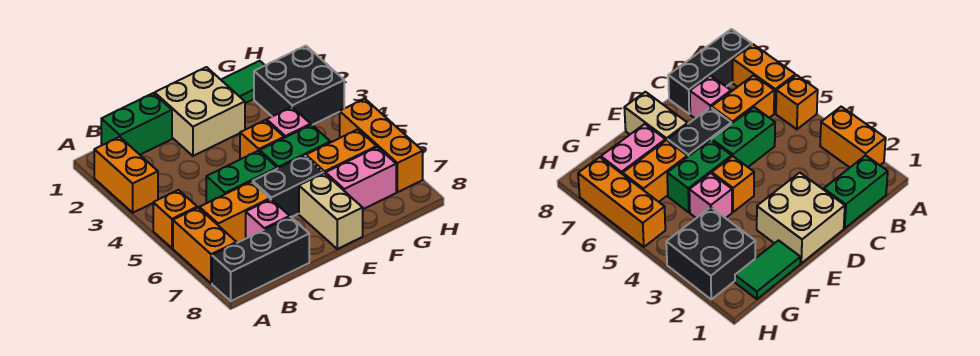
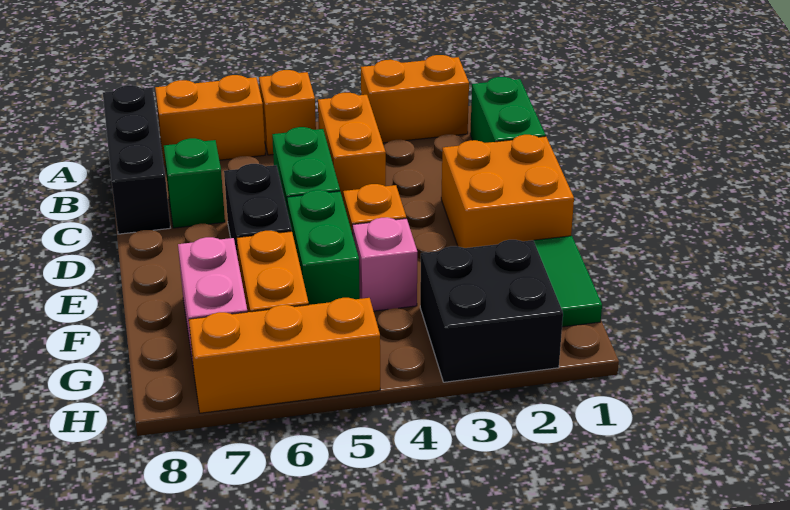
orange brick B6:C6 level 1 -> orange brick B4:C4 level 1
pink brick C7 level 1 -> green brick C7 level 1
tan brick D1:E2 level 1 -> orange brick D1:E2 level 1
tan brick E7:E8 level 1 -> none

